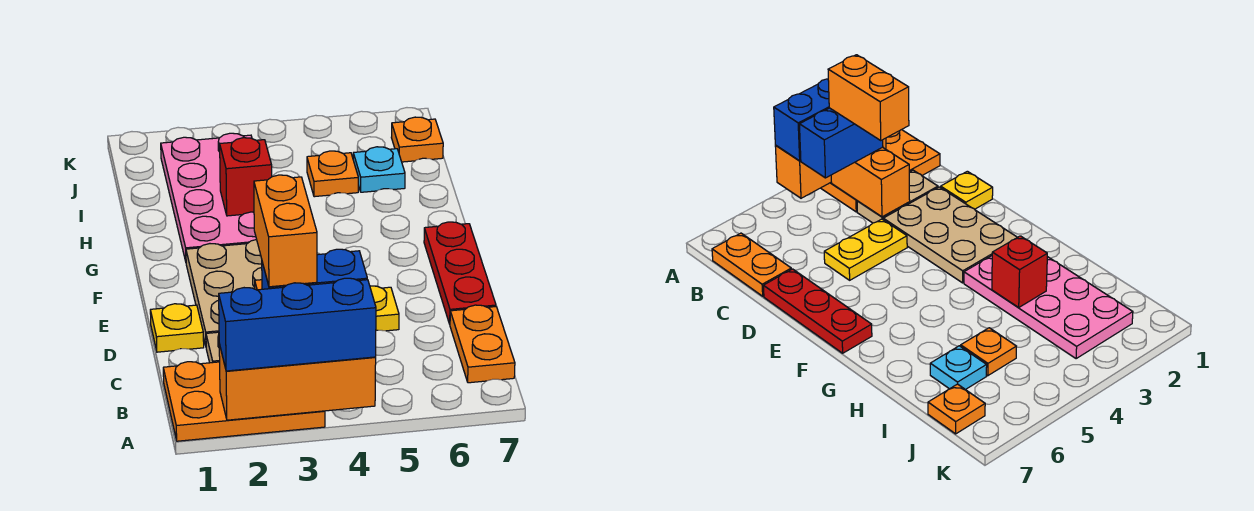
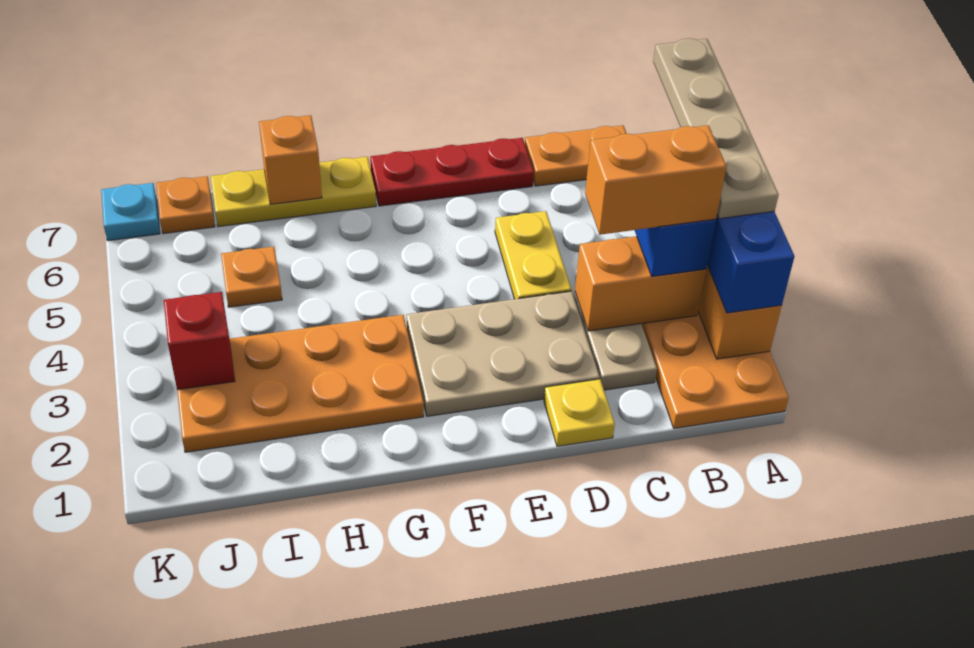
none -> tan plate A3:A6 level 4
pink plate G2:J3 level 1 -> orange plate G2:J3 level 1
none -> yellow plate G7:I7 level 1
red brick H3 level 2 -> red brick J3 level 2
none -> orange brick H7 level 2
cyan plate I6 level 1 -> cyan plate K7 level 1

